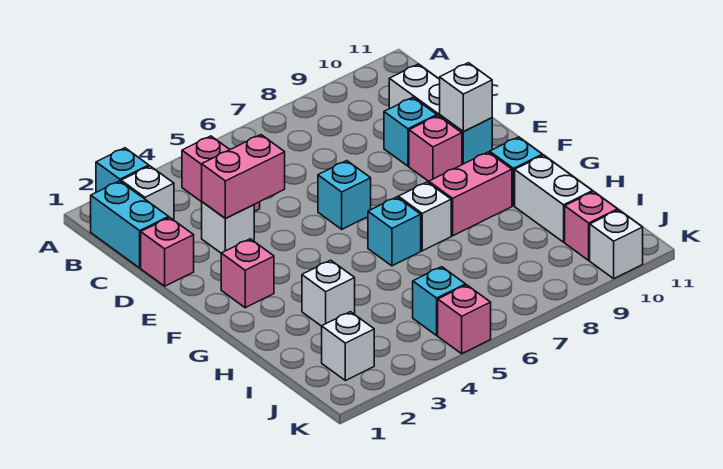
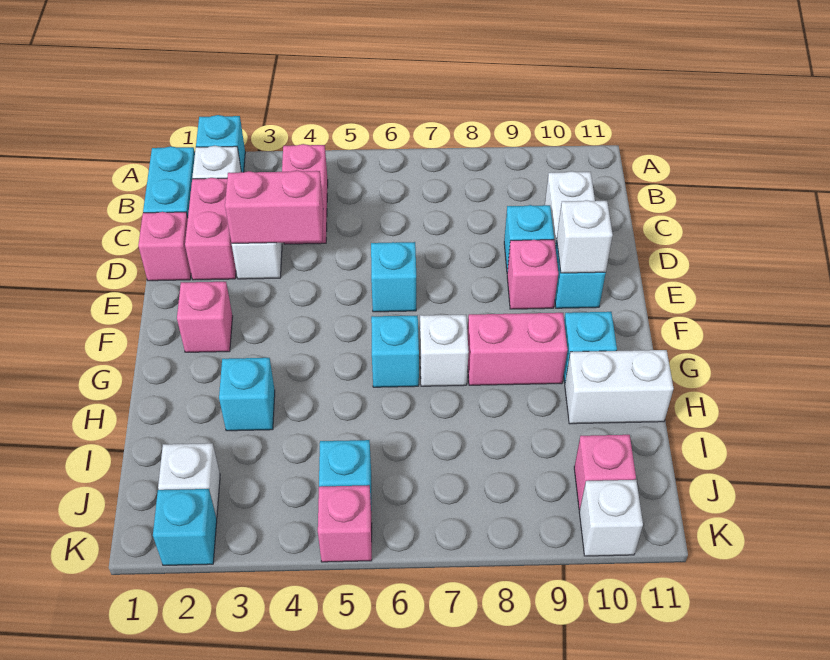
none -> pink brick C2:D2 level 1
white brick H3 level 1 -> cyan brick H3 level 1
white brick H10:I10 level 1 -> white brick H10:H11 level 1
none -> cyan brick K2 level 1

